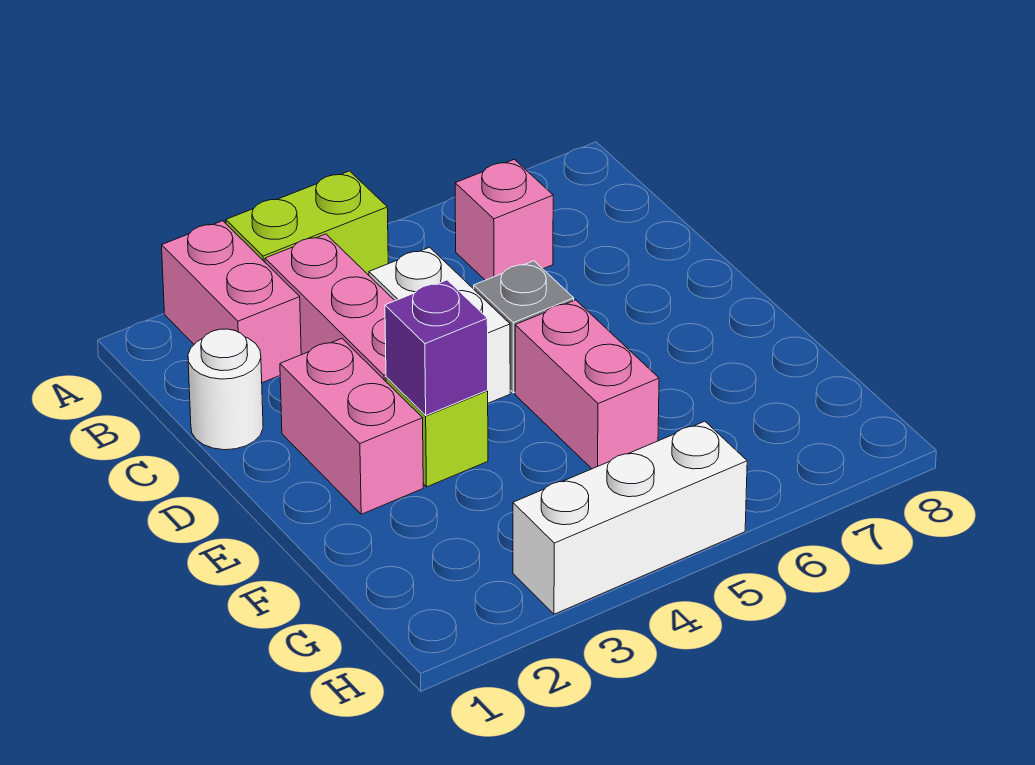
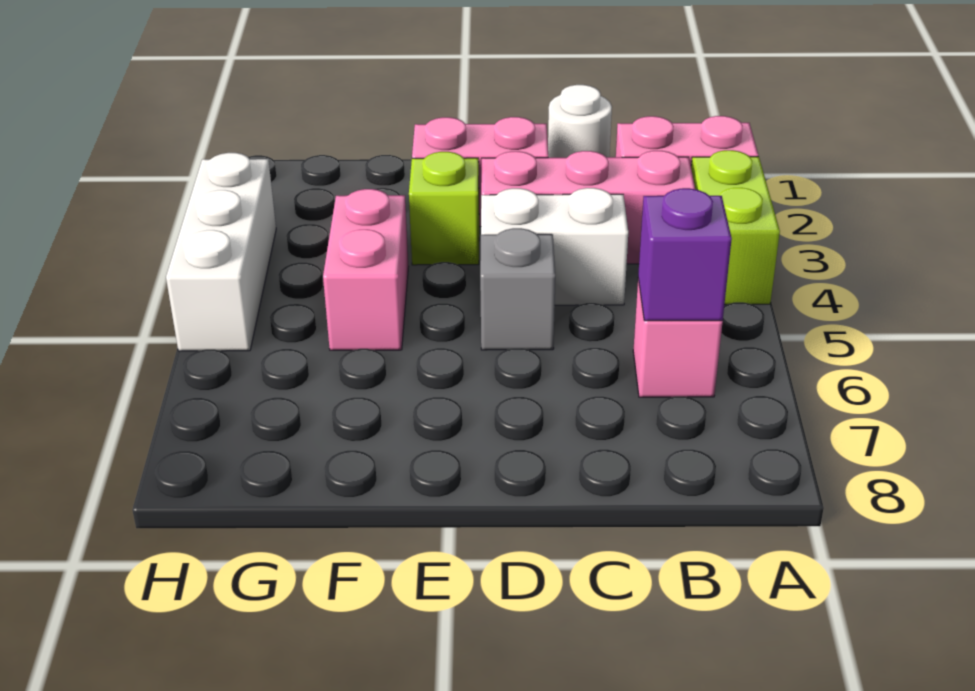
purple brick E3 level 2 -> purple brick B6 level 2
pink brick E5:F5 level 1 -> pink brick F4:F5 level 1

